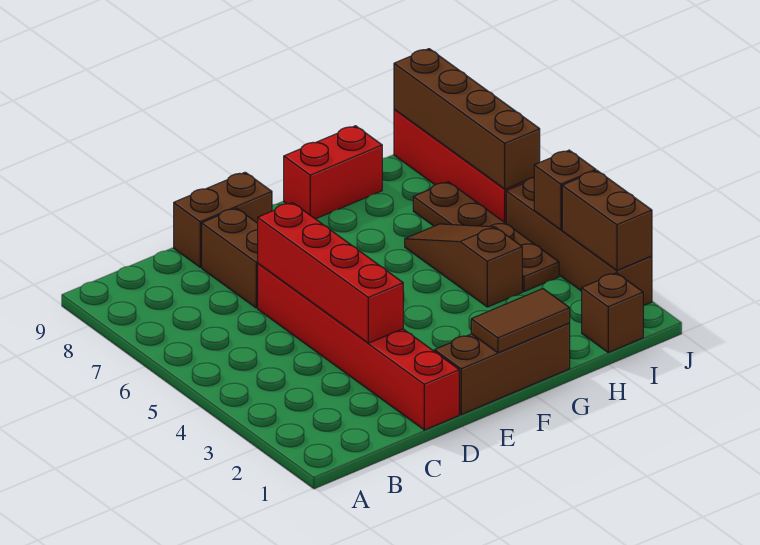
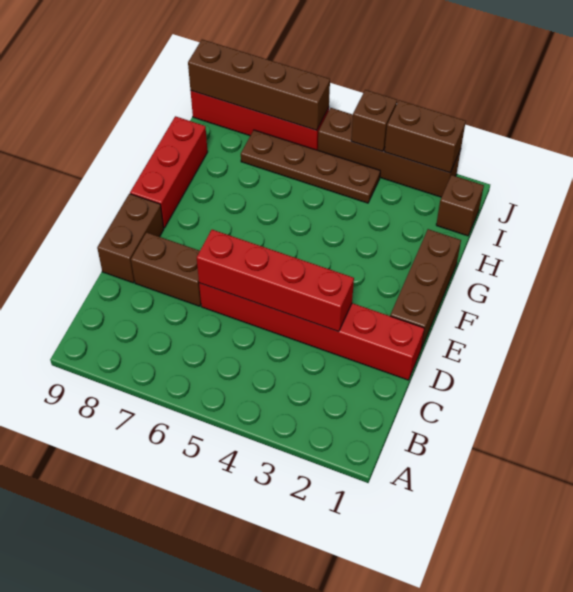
brown tile F1:G1 level 2 -> none
red brick G9:H9 level 1 -> red brick F9:H9 level 1
brown slope H4:H6 level 1 top 4 -> none

